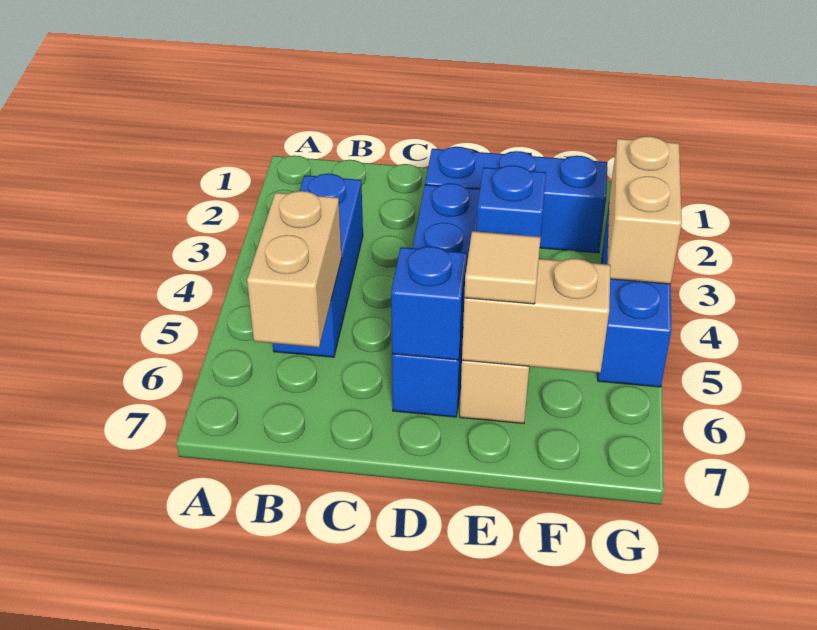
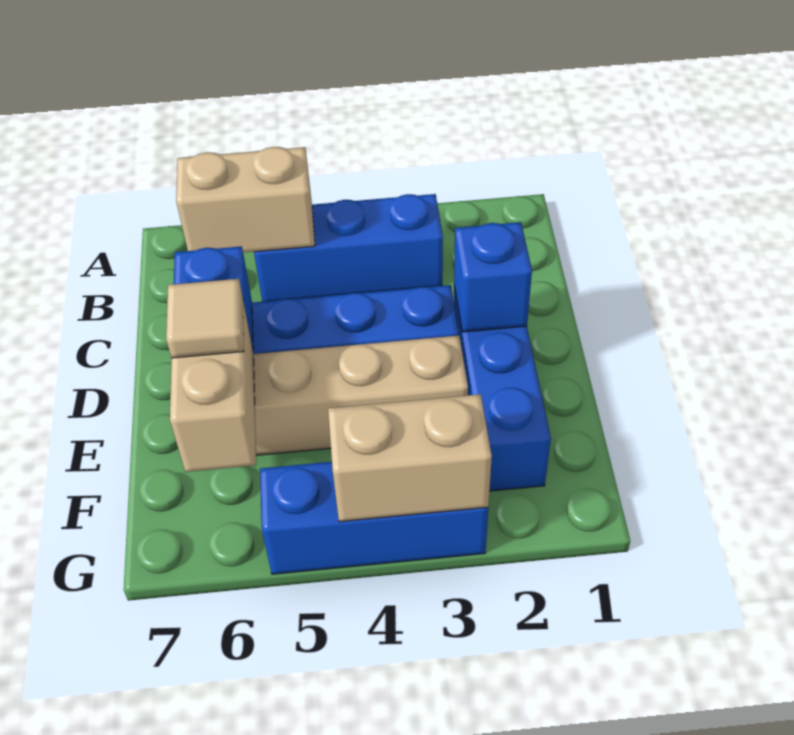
blue brick E4 level 2 -> blue brick D2 level 2

